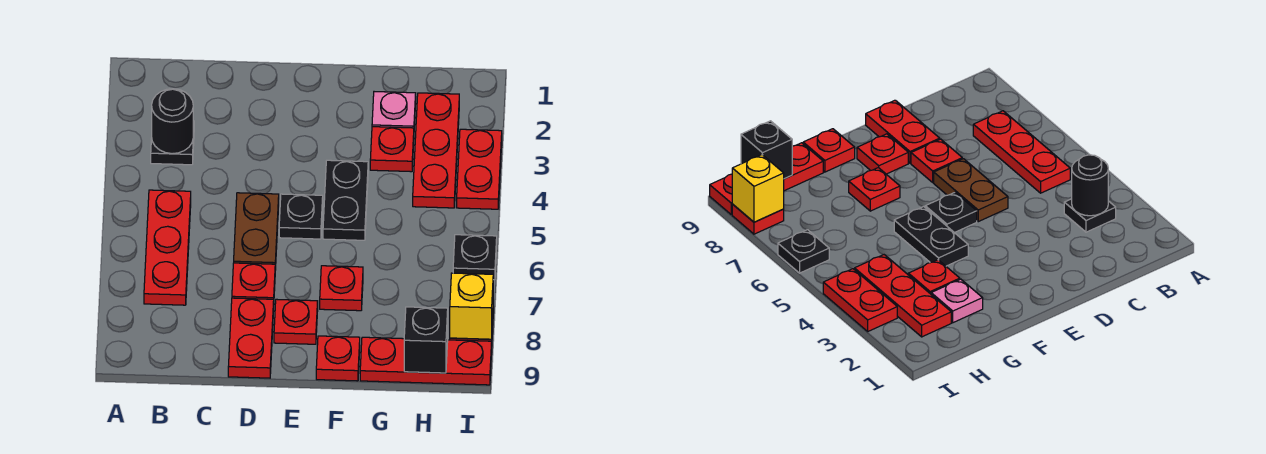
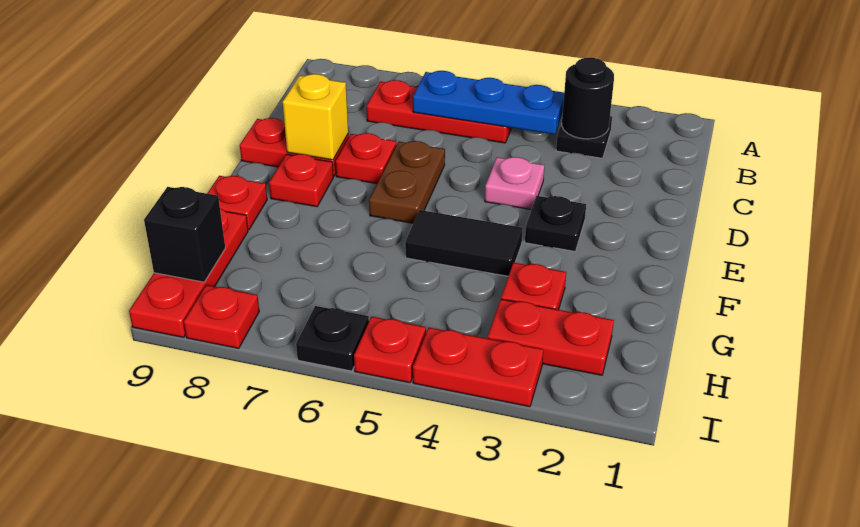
none -> blue plate B4:B6 level 2
brown plate D5:D6 level 1 -> brown plate D6:E6 level 1
black plate E5 level 1 -> black plate E3 level 1
black plate F4:F5 level 1 -> black tile F4:F5 level 1
red plate F7 level 1 -> red plate I5 level 1
pink plate G2 level 1 -> pink plate D4 level 1
red plate H2:H4 level 1 -> red plate H2:H3 level 1
yellow brick I8 level 2 -> yellow brick D8 level 2

